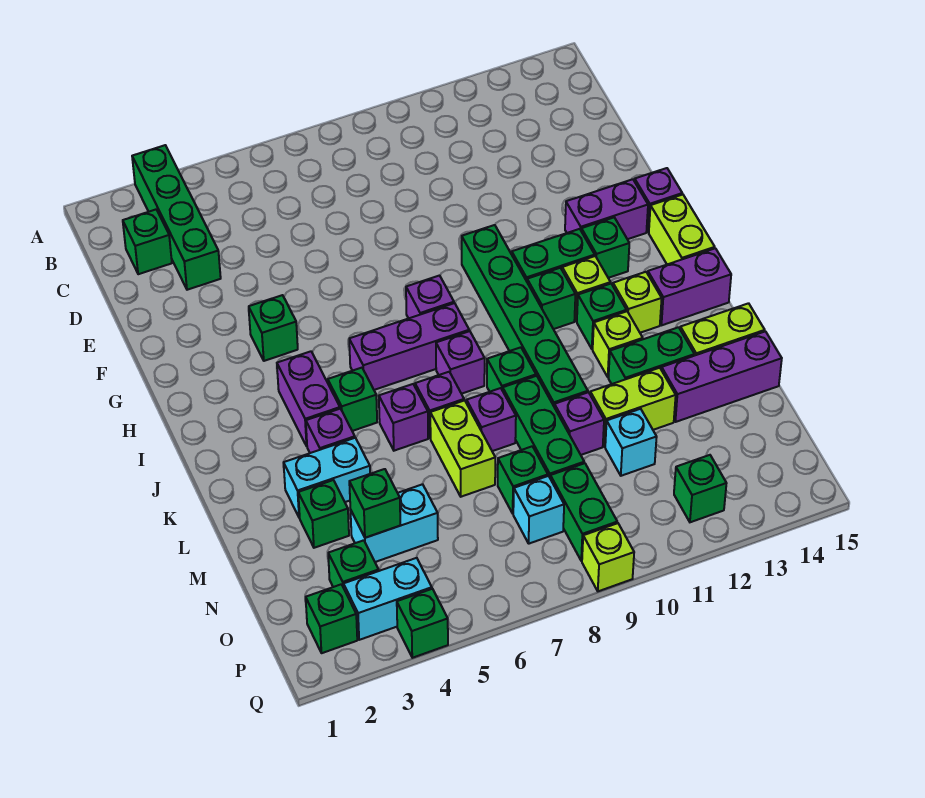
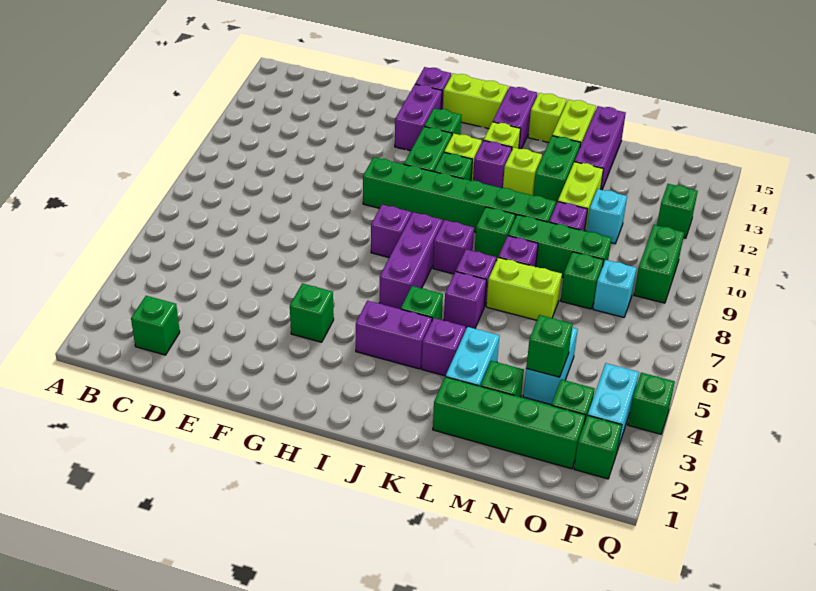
green brick A3:D3 level 1 -> green brick L2:O2 level 1
green brick J12 level 1 -> purple brick J12 level 1
green brick O9:P9 level 1 -> green brick P9:P10 level 1
lime brick Q9 level 1 -> lime brick K15 level 1

